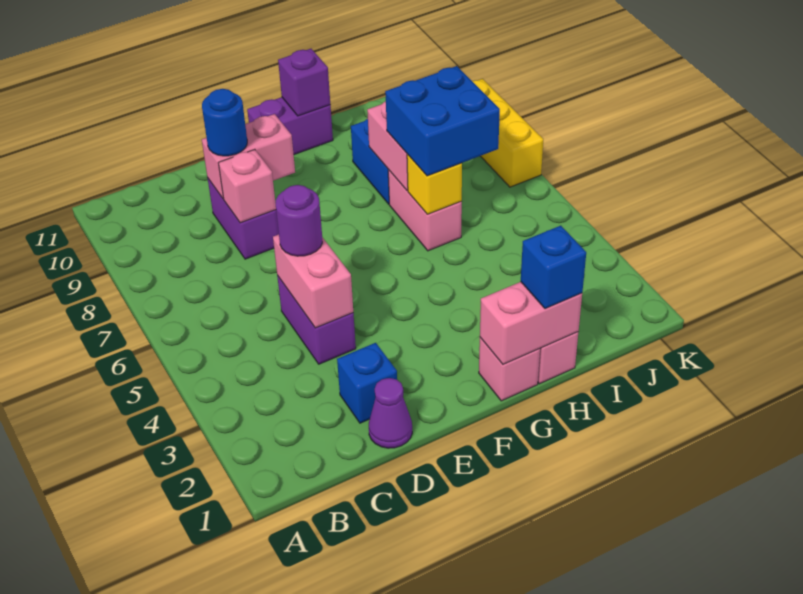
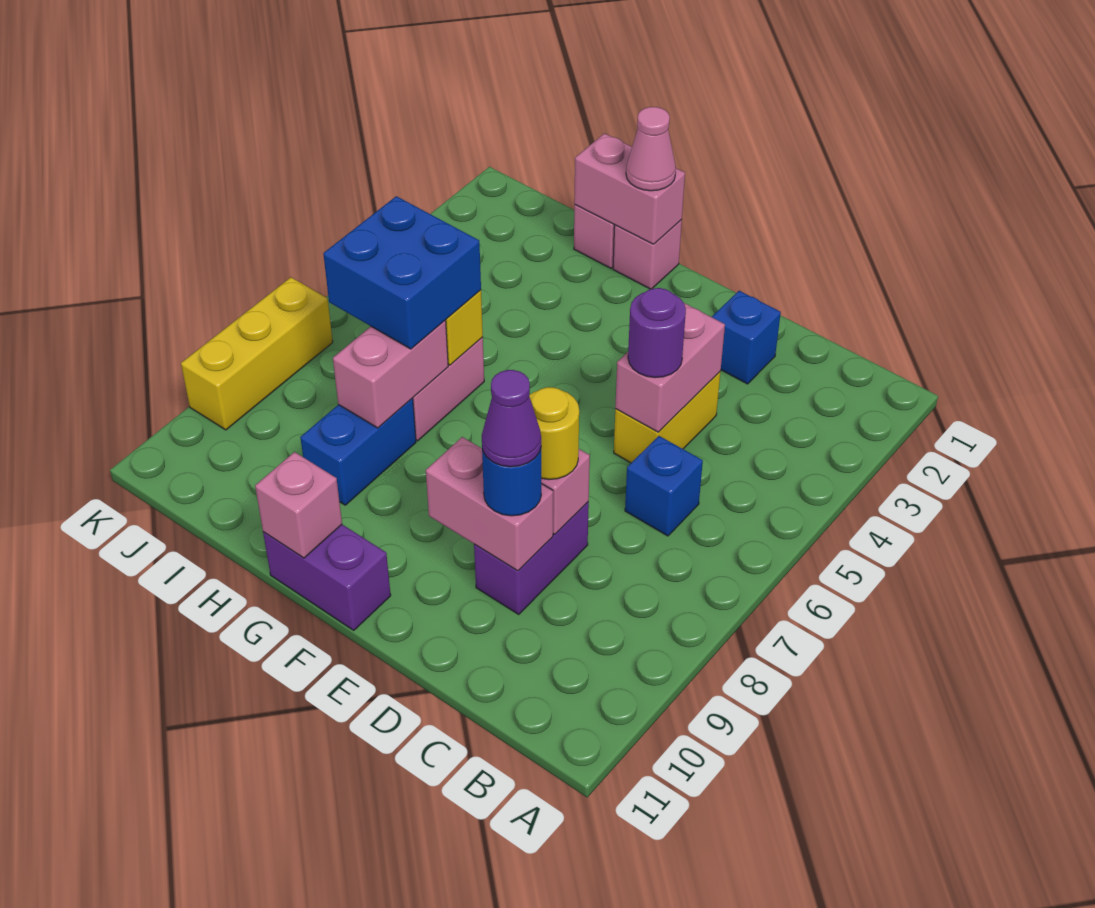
purple cone D1 level 1 -> purple cone D9 level 4
purple brick D4:D5 level 1 -> yellow brick D4:D5 level 1
none -> yellow round brick D8 level 3
none -> pink cone G1 level 3
purple brick G11 level 2 -> pink brick G11 level 2
blue brick H1 level 3 -> blue brick C6 level 1

